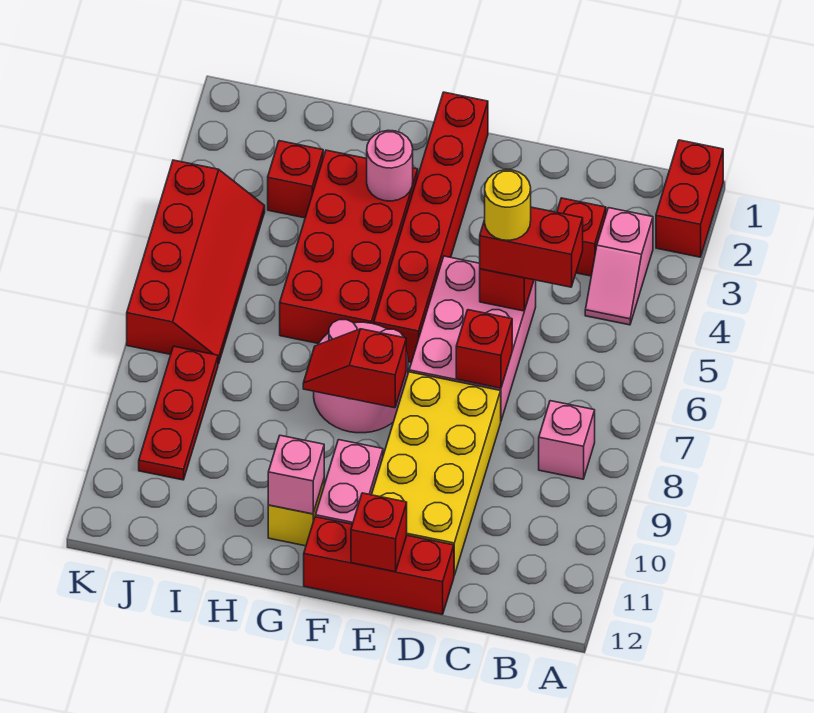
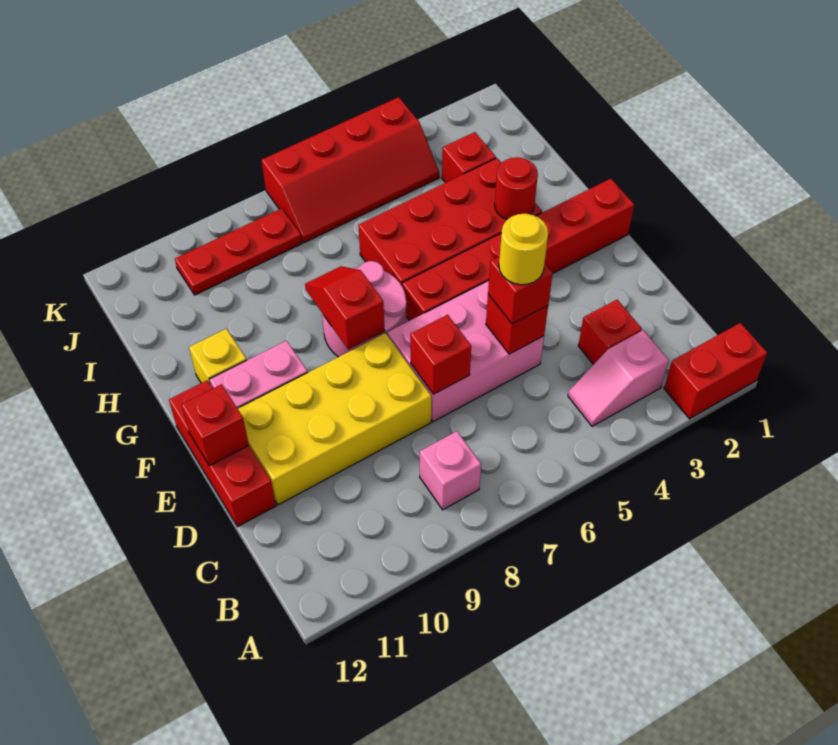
red brick C5:D5 level 3 -> red brick D5 level 3
pink round brick G3 level 2 -> red round brick G3 level 2
pink brick G11 level 2 -> none

